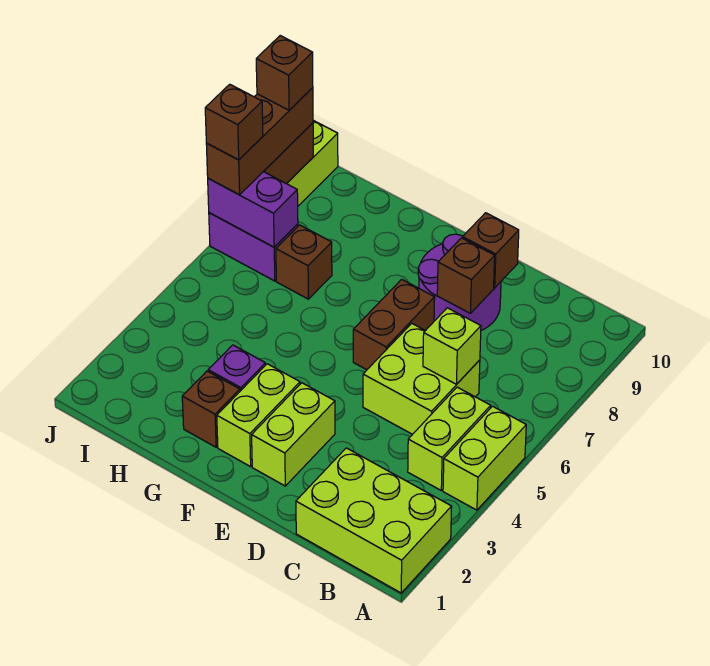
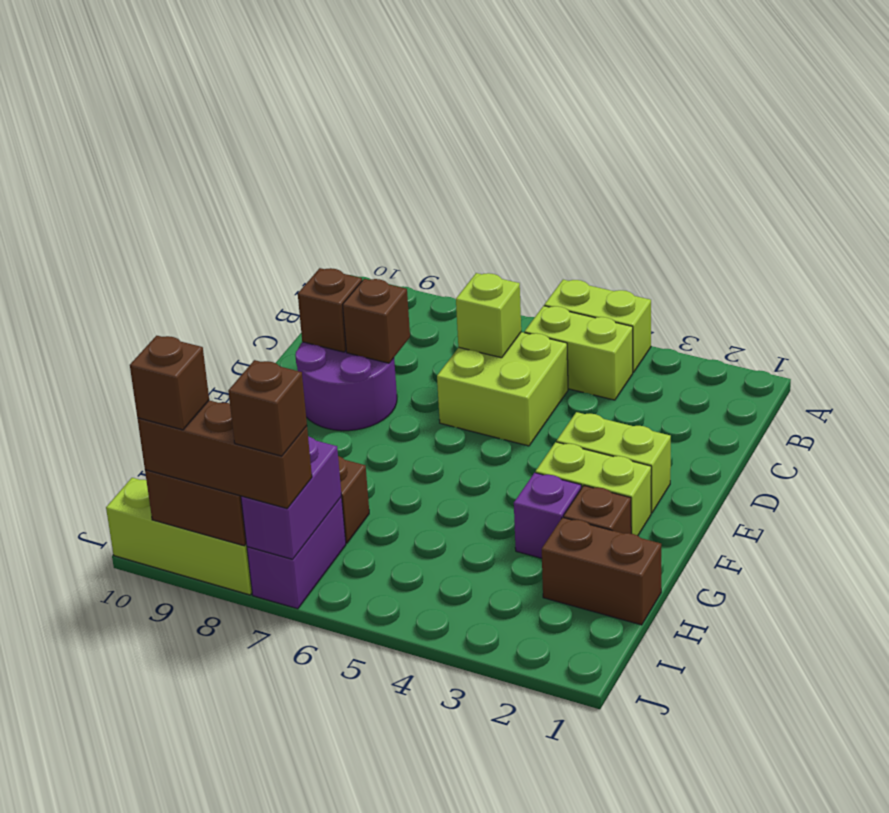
lime brick A1:C2 level 1 -> none
brown brick E6:E7 level 1 -> brown brick H1:H2 level 1

